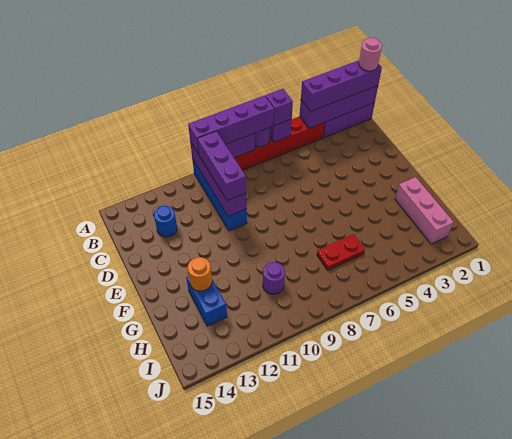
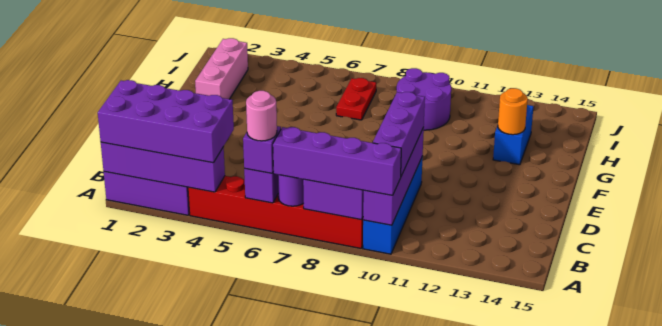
purple brick A1:A4 level 3 -> purple brick A1:B4 level 3
pink round brick A1 level 4 -> pink round brick A6 level 4
blue round brick C13 level 1 -> none
red plate H6:H7 level 1 -> red plate H7:I7 level 1
purple round brick H10 level 1 -> purple round brick H9:I10 level 1

